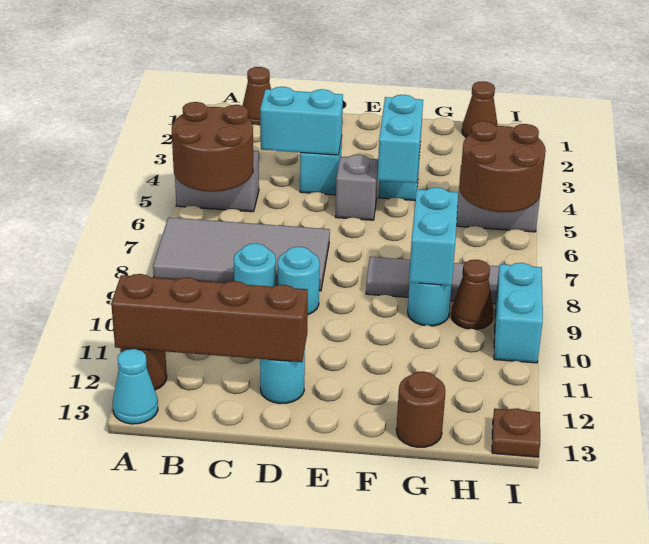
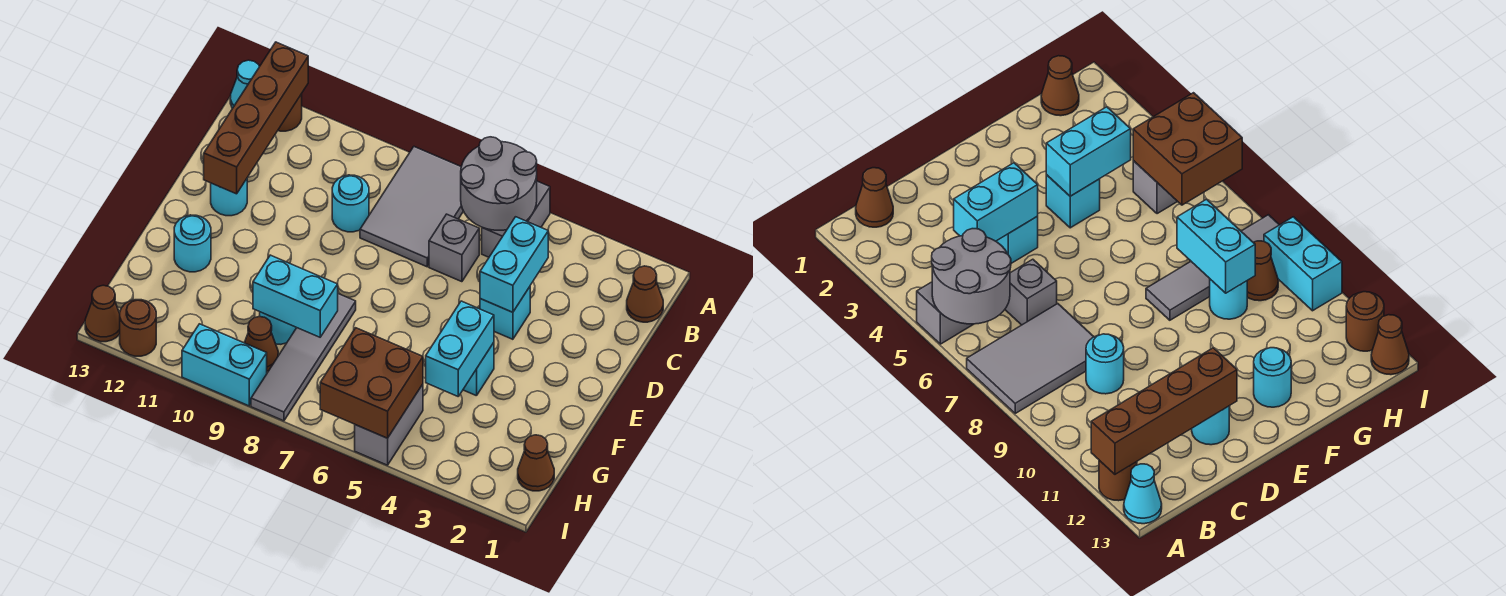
brown round brick A5:B6 level 2 -> grey round brick A5:B6 level 2
grey tile A7:D8 level 1 -> grey tile A7:C8 level 1
cyan round brick D9 level 1 -> cyan round brick F12 level 1
grey brick E5 level 1 -> grey brick C6 level 1
cyan brick F4:F5 level 2 -> cyan brick F4:G4 level 2
brown round brick G13 level 1 -> brown round brick I12 level 1
brown round brick H5:I6 level 2 -> brown brick H5:I6 level 2
brown plate I13 level 1 -> brown cone I13 level 1

